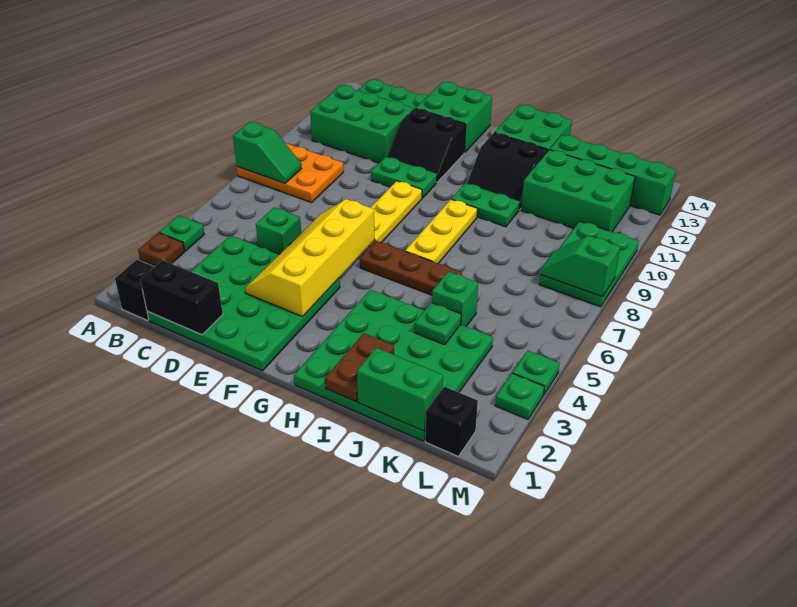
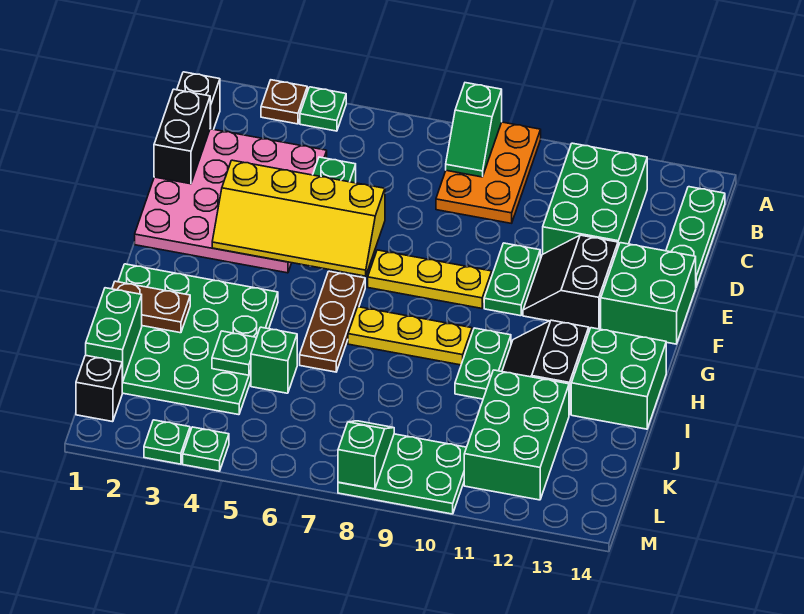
green plate C1:F4 level 1 -> pink plate C1:F4 level 1
yellow slope E3:F6 level 2 top F -> yellow slope E3:F6 level 2 top E
green brick J13:M13 level 1 -> none

